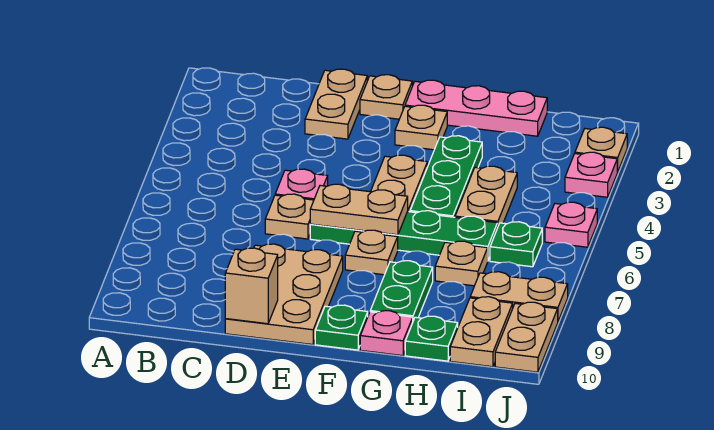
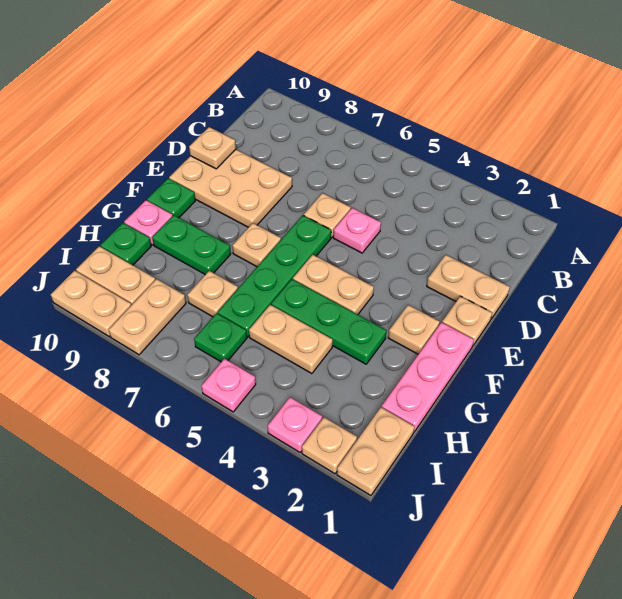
tan brick D10 level 2 -> tan plate D10 level 2
tan plate E6:F6 level 2 -> tan plate I1:J1 level 1

